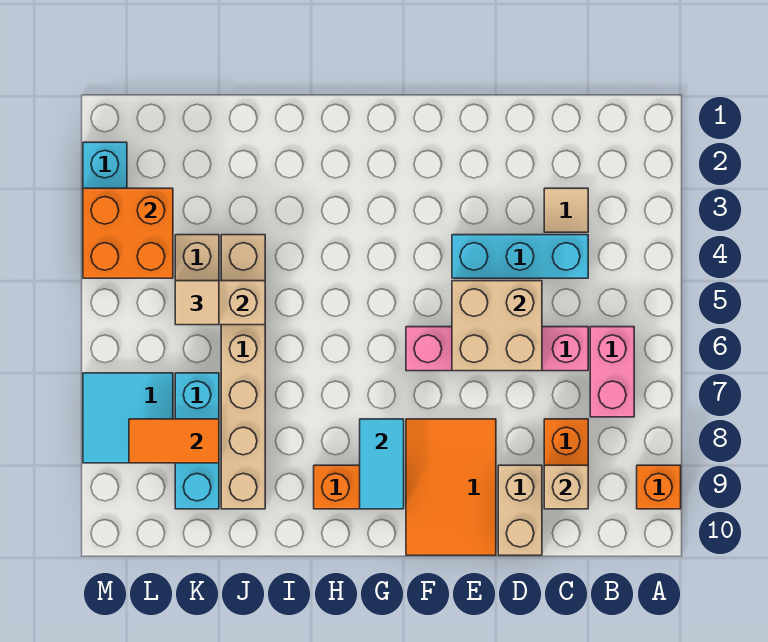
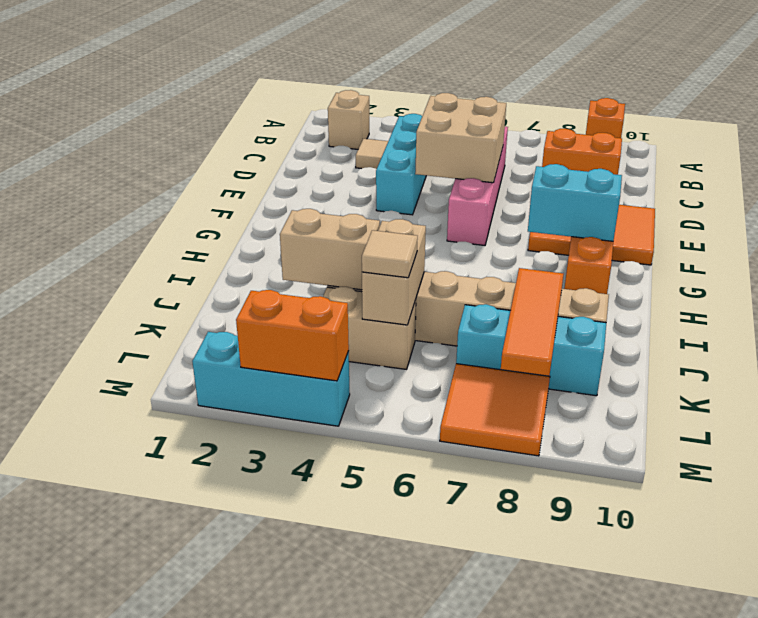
pink brick B6:B7 level 1 -> none
tan brick C9 level 2 -> tan brick B2 level 1
tan brick D9:D10 level 1 -> tan brick J3:J4 level 2
cyan tile G8:G9 level 2 -> cyan brick G8:G9 level 2
orange tile K8:L8 level 2 -> orange tile J8:L8 level 2
orange brick L3:M4 level 2 -> orange brick M3:M4 level 2
cyan tile L7:M8 level 1 -> orange tile L7:M8 level 1

